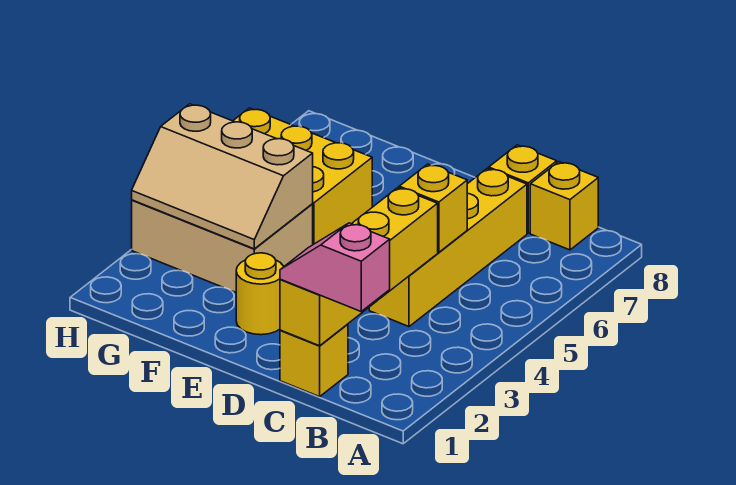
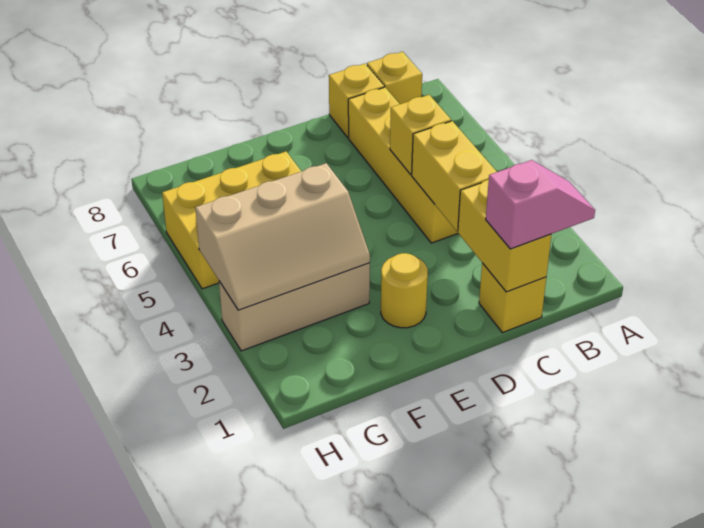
pink slope B1:C1 level 3 top B -> pink slope B1:C1 level 3 top C
tan brick F3:H4 level 1 -> tan brick F3:H3 level 1

